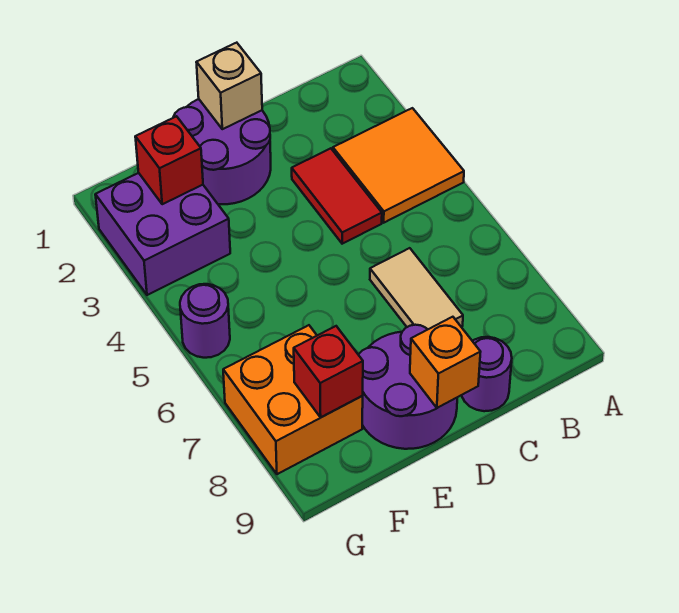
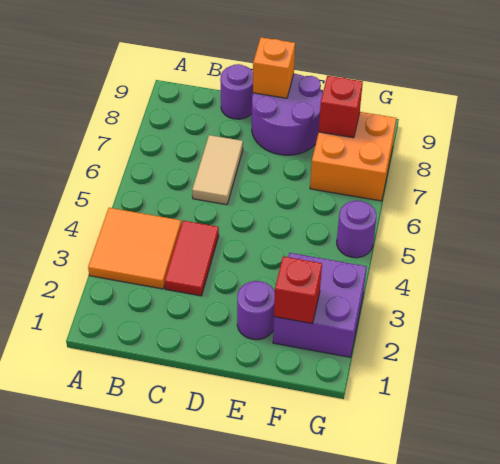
purple round brick D1:E2 level 1 -> purple round brick E2 level 1
tan brick D1 level 2 -> none

